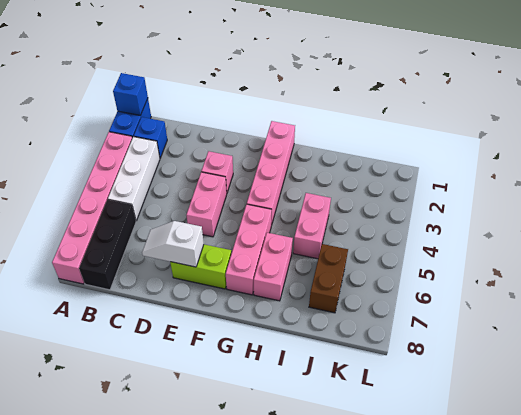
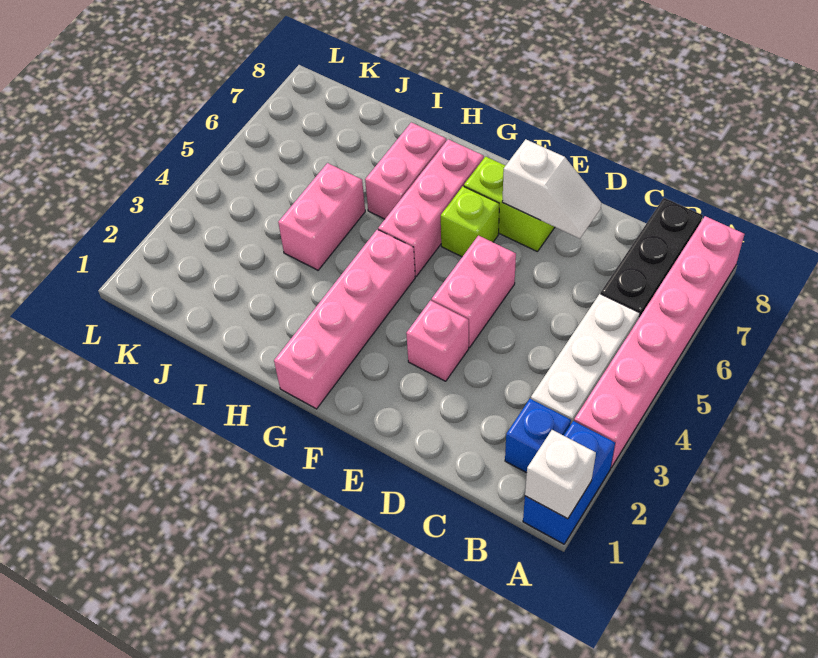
blue brick A1 level 2 -> white brick A1 level 2
none -> lime brick F6 level 1
brown brick J6:J7 level 1 -> none

